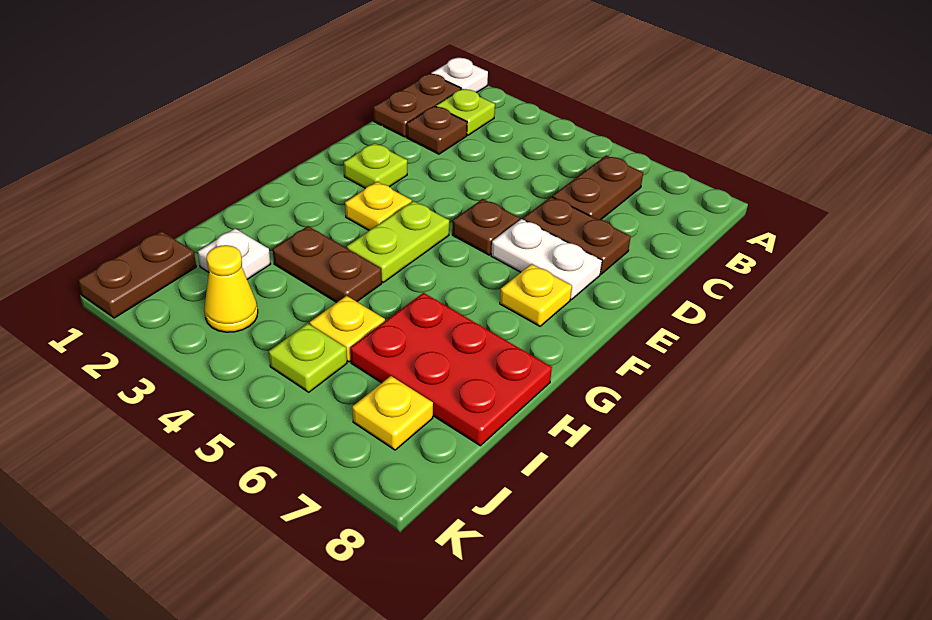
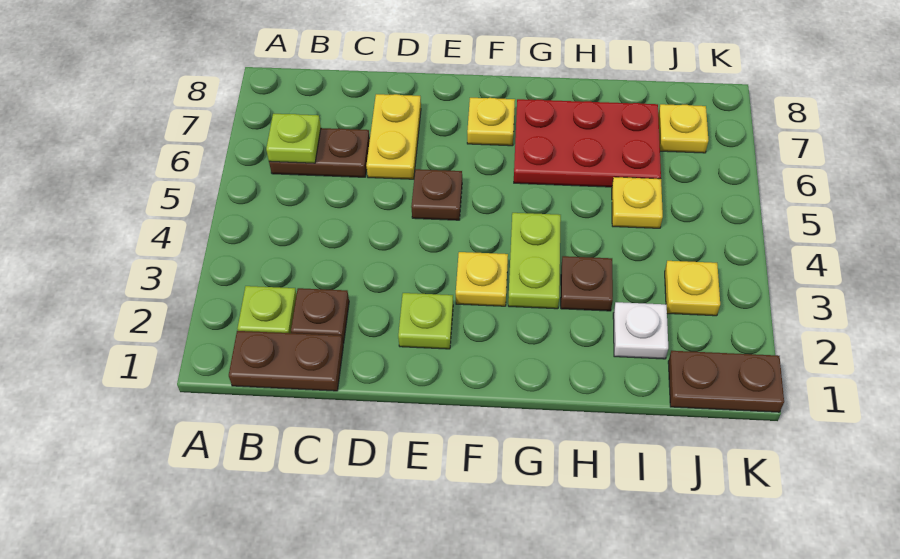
white plate A1 level 1 -> none
brown plate D6:D7 level 1 -> yellow plate D6:D7 level 1
white plate E6:E7 level 1 -> none
lime plate F4:G4 level 1 -> lime plate G3:G4 level 1
brown plate H3:H4 level 1 -> brown plate H3 level 1
red plate H6:I8 level 1 -> red plate G6:I7 level 1
yellow cone J3 level 1 -> yellow plate J3 level 1
lime plate J5 level 1 -> lime plate B6 level 2

